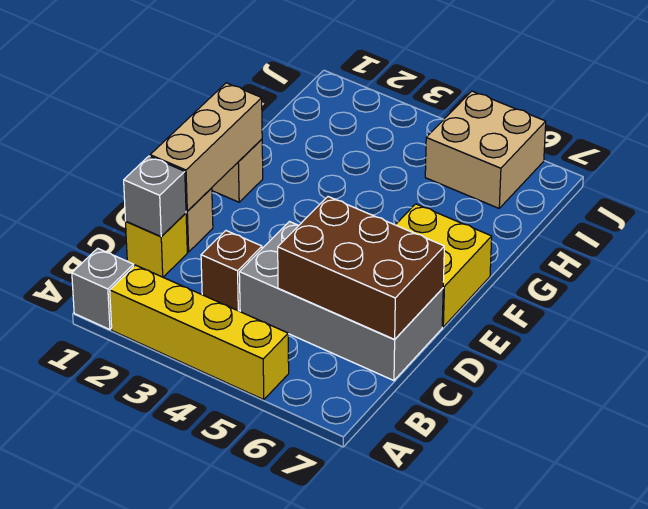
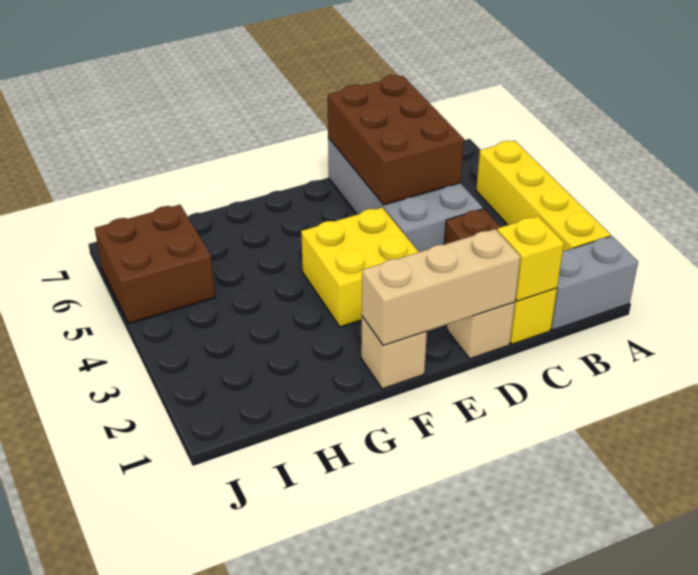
grey brick A1 level 1 -> grey brick A1:B1 level 1
grey brick C1 level 2 -> yellow brick C1 level 2
yellow brick E6:F7 level 1 -> yellow brick E3:F4 level 1
tan brick I5:J6 level 1 -> brown brick I5:J6 level 1

